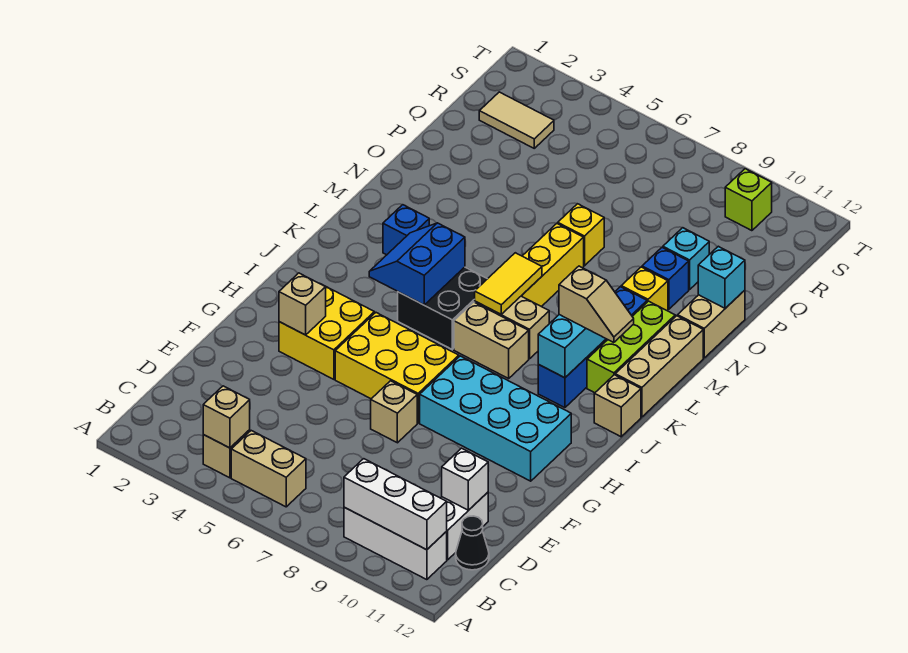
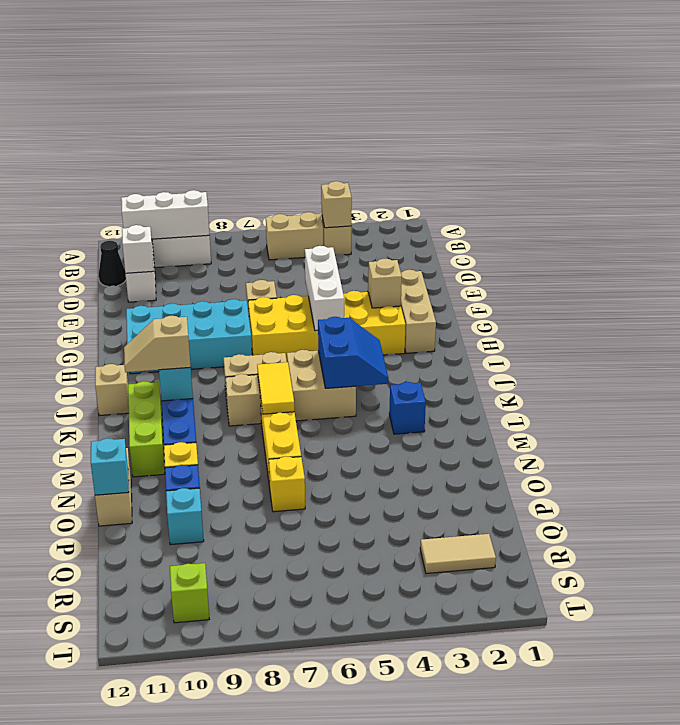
none -> white brick F5:H5 level 2
black brick J5:K6 level 1 -> tan brick J5:K6 level 1
tan brick K12:M12 level 1 -> tan brick F2:H2 level 1

